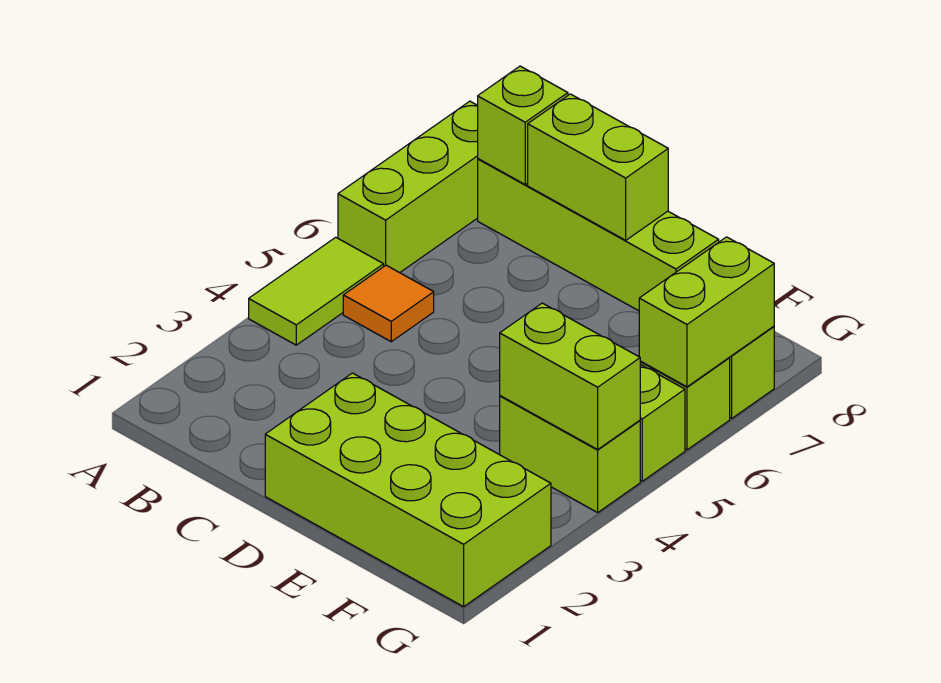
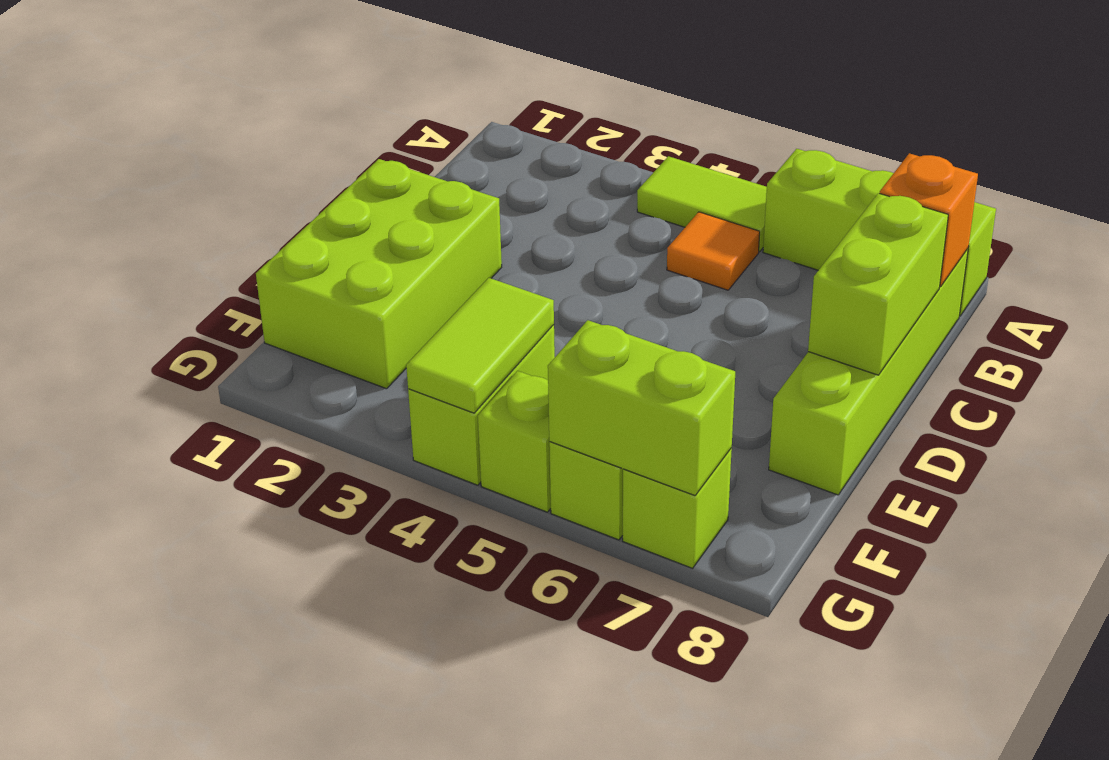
lime brick B8 level 2 -> orange brick B8 level 2
lime brick D1:G2 level 1 -> lime brick D1:F2 level 1
lime brick F4:G4 level 2 -> lime tile F4:G4 level 2

